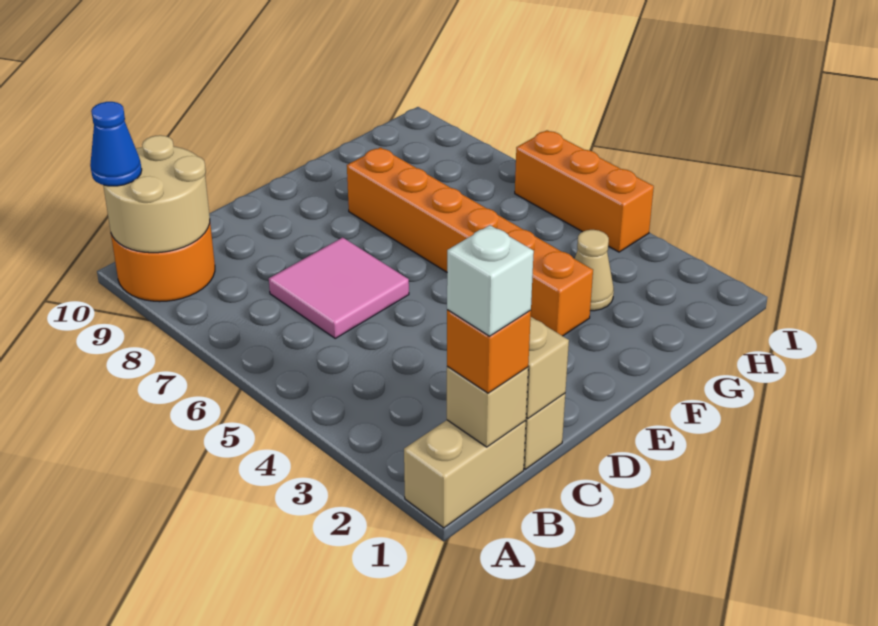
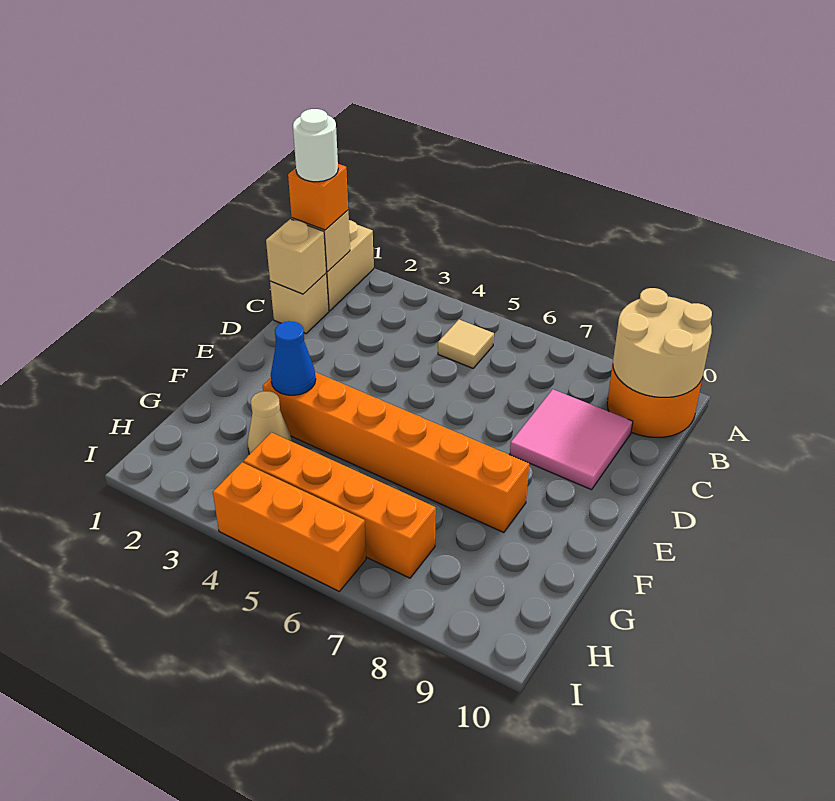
blue cone A10 level 3 -> blue cone F3 level 2
white brick B1 level 4 -> white round brick B1 level 4
none -> tan tile B5 level 1
pink tile C6:D7 level 1 -> pink tile C8:D9 level 1
none -> orange brick H4:H7 level 1

